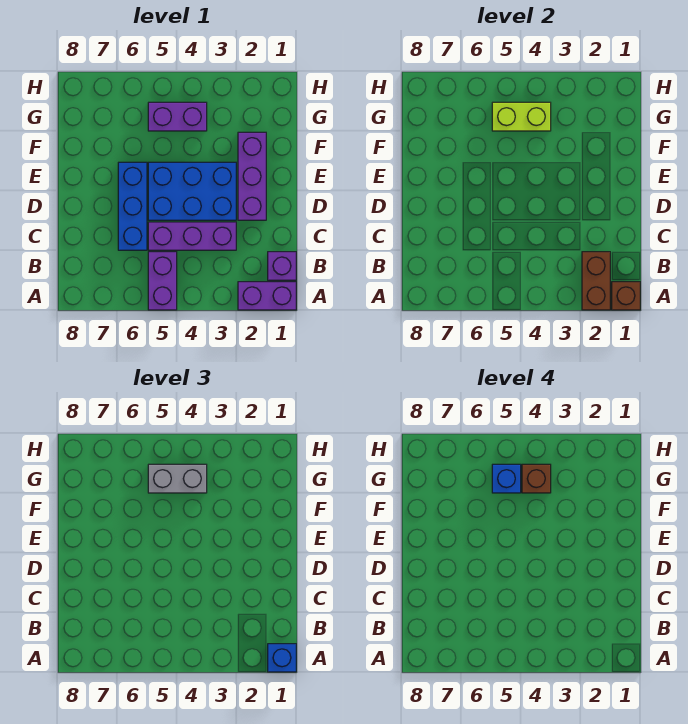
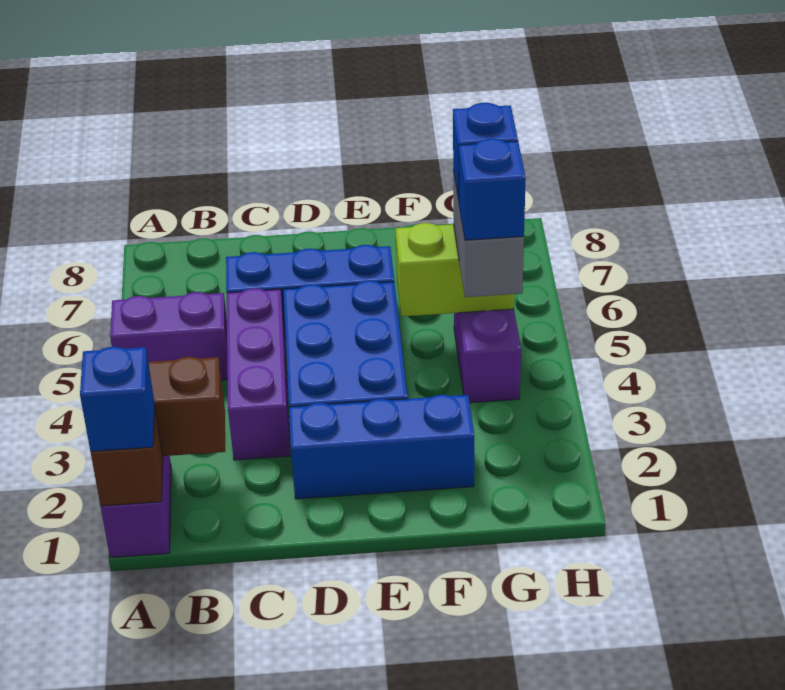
purple brick B1 level 1 -> none
purple brick D2:F2 level 1 -> blue brick D2:F2 level 1
lime brick G4:G5 level 2 -> lime brick F5:G5 level 2
brown brick G4 level 4 -> blue brick G4 level 4

